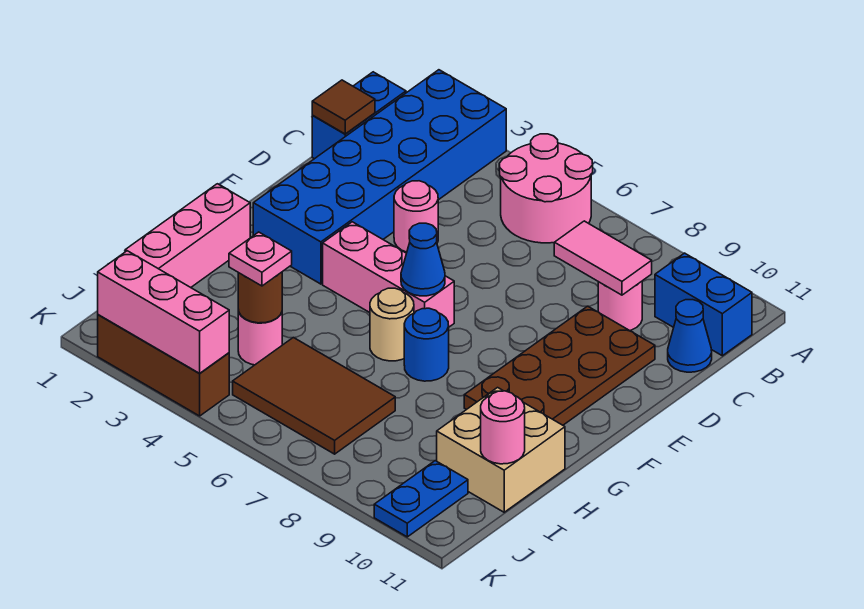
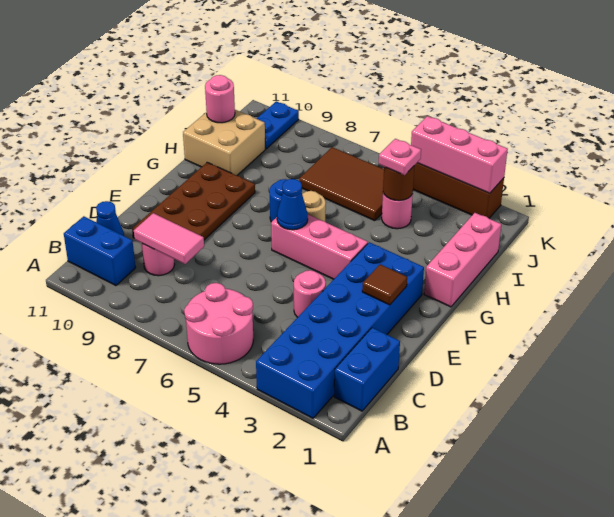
brown tile C1 level 2 -> brown tile E2 level 2

